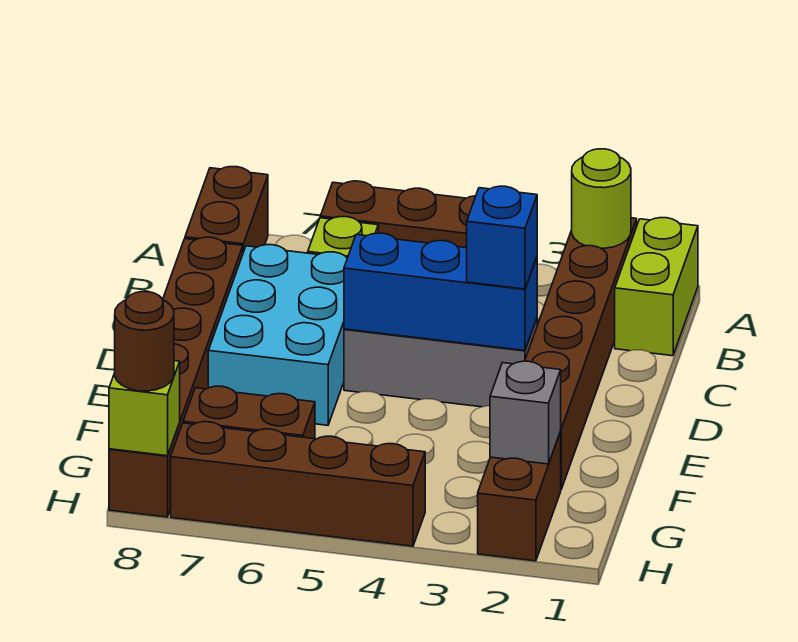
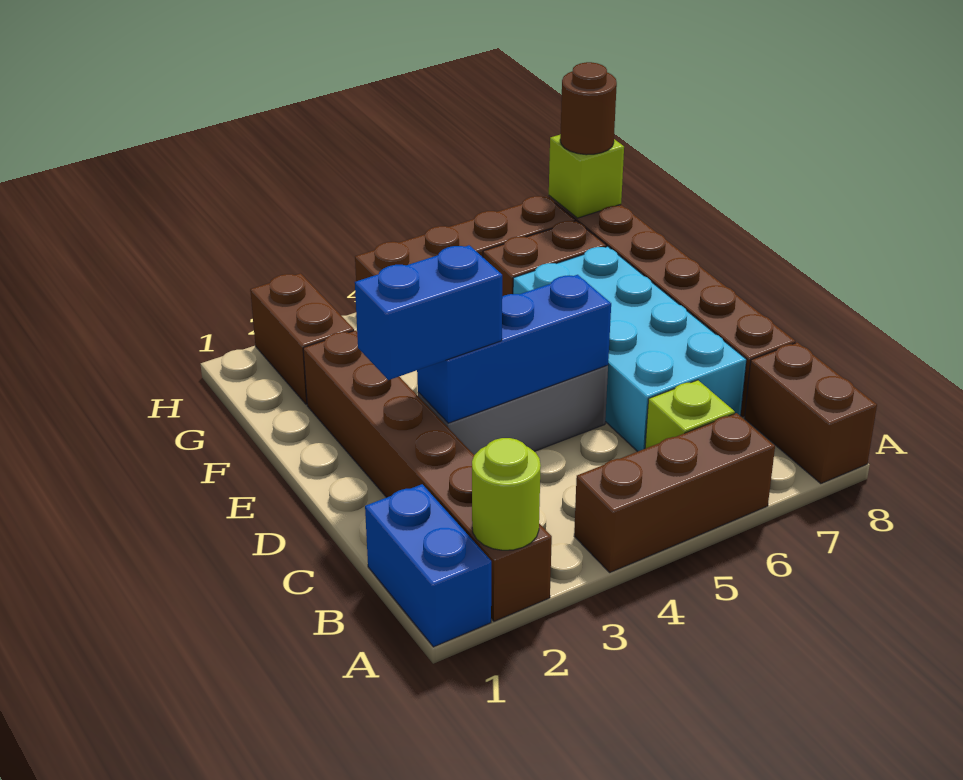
lime brick A1:B1 level 1 -> blue brick A1:B1 level 1
cyan brick C6:E7 level 1 -> cyan brick C6:F7 level 1
blue brick D3 level 3 -> blue brick D2:D3 level 3
grey brick G2 level 2 -> none

